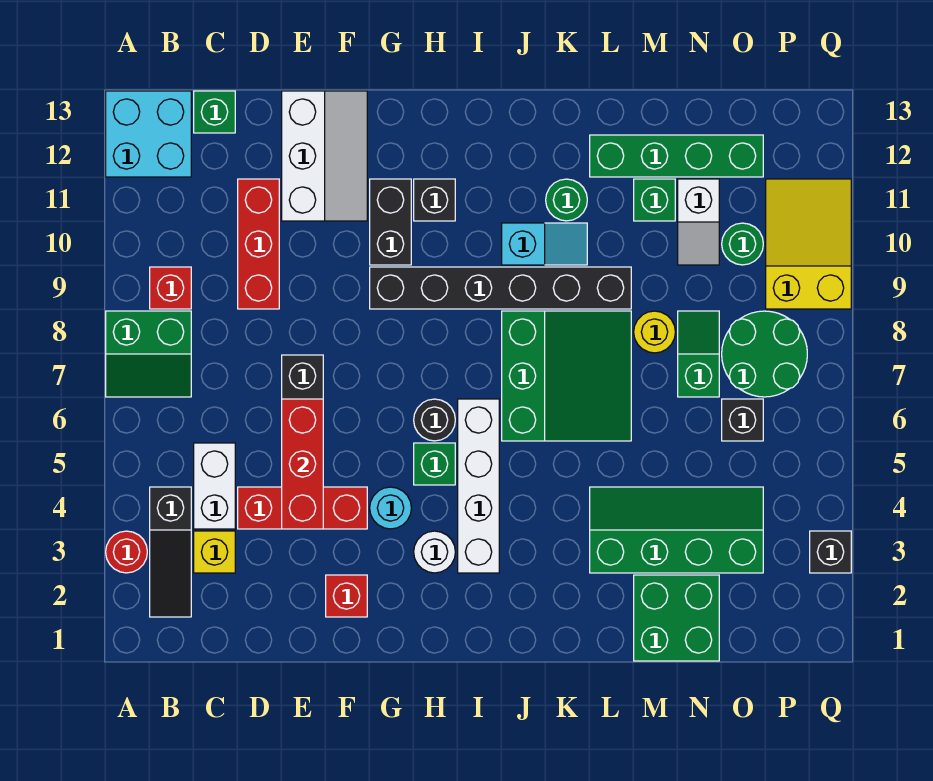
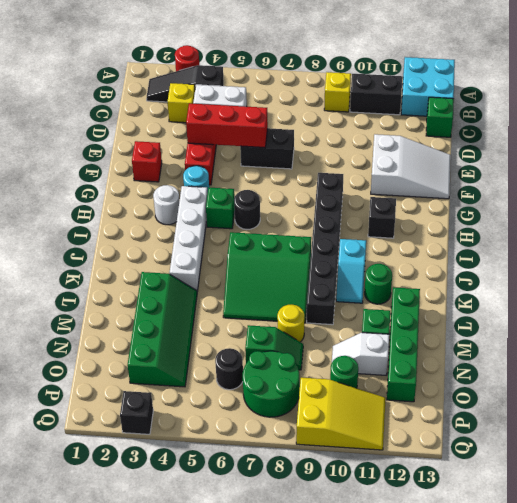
green slope A7:B8 level 1 top 8 -> none
red brick B9 level 1 -> yellow brick B9 level 1
red brick D9:D11 level 1 -> none
white slope E11:F13 level 1 top E -> white slope E11:F13 level 1 top 11
black brick G10:G11 level 1 -> black brick B10:B11 level 1
white brick I3:I6 level 1 -> white brick H4:K4 level 1
green brick M1:N2 level 1 -> none
black brick O6 level 1 -> black round brick O6 level 1

